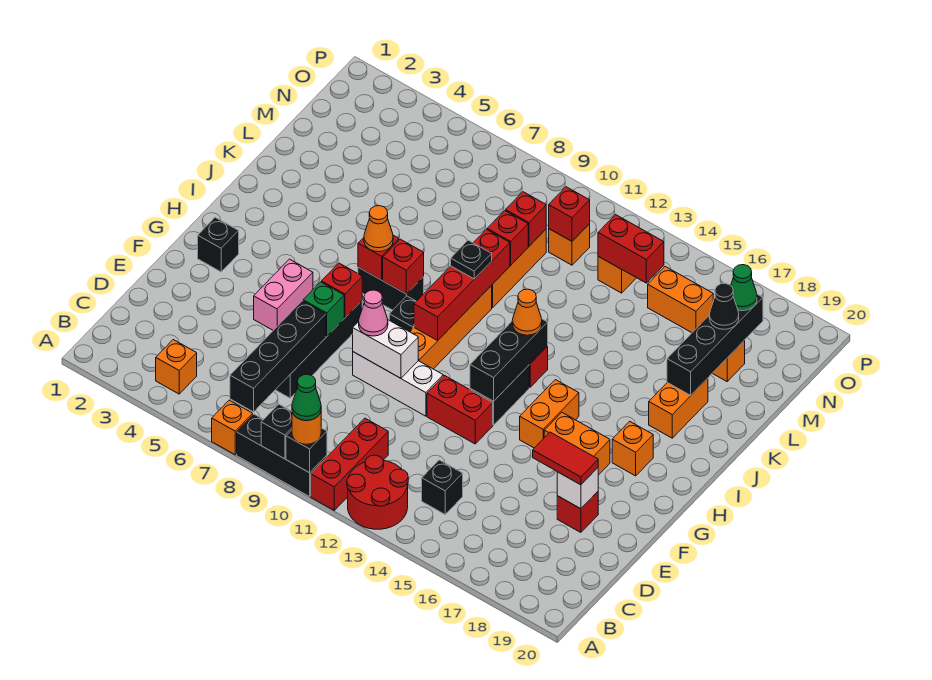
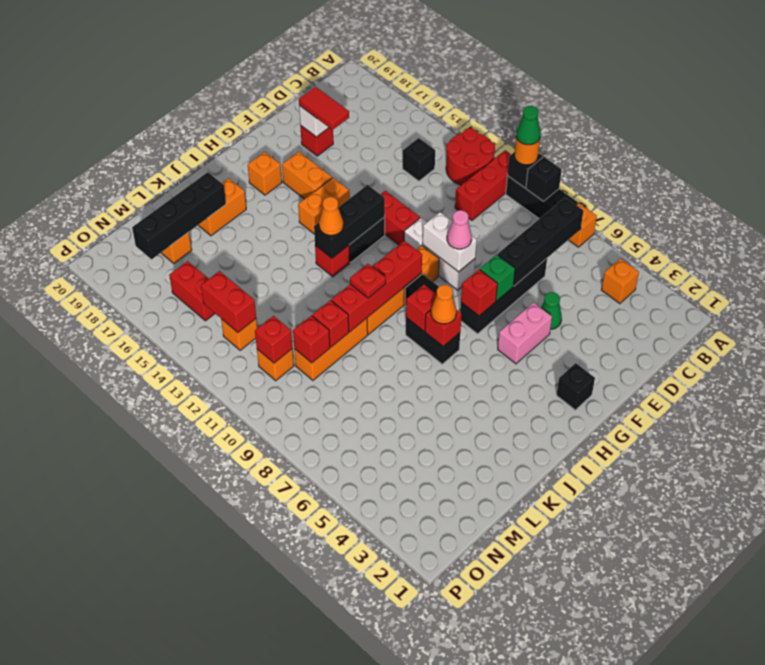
black plate J10 level 3 -> red plate J10 level 3
black cone M18 level 3 -> none
orange brick N15:N16 level 1 -> red brick N15:N16 level 1
green cone N18 level 3 -> green cone E5 level 1

